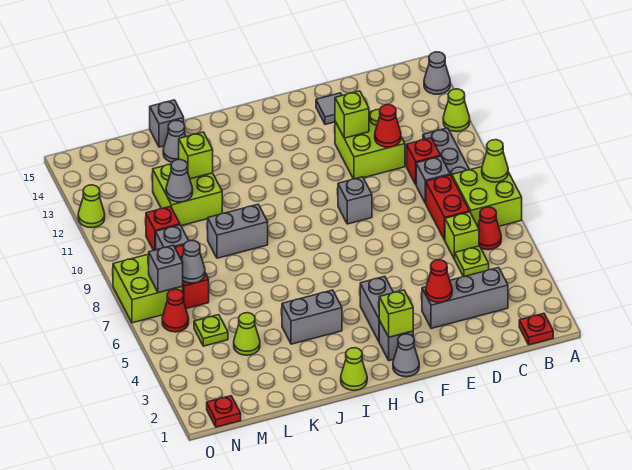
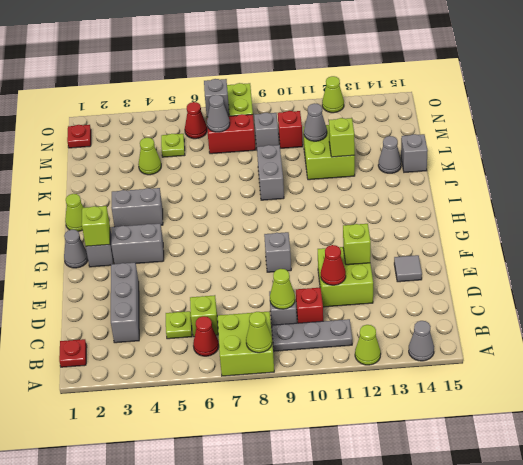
red brick C7:C8 level 1 -> none
none -> lime cone C9 level 2
red cone E3 level 2 -> none
grey brick I4:J4 level 1 -> grey brick I3:I4 level 1

